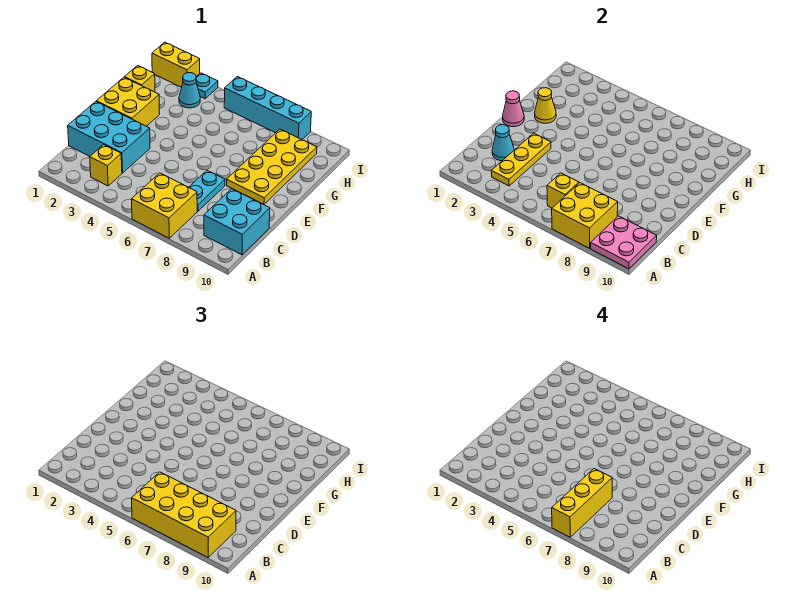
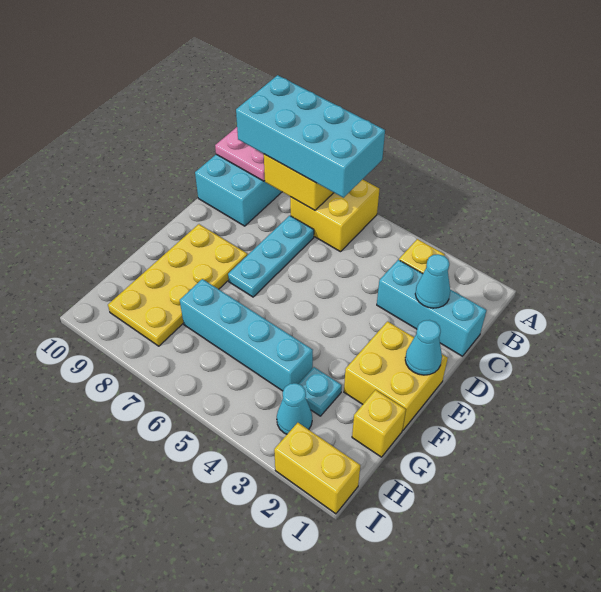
yellow brick A6:B9 level 3 -> cyan brick A6:B9 level 3
yellow brick A7:C7 level 4 -> none
yellow plate B3:D3 level 2 -> none
yellow brick B6 level 2 -> none
cyan brick C1:D3 level 1 -> cyan brick C1:C3 level 1
cyan plate C7:D7 level 1 -> cyan plate C7:E7 level 1
pink cone E1 level 2 -> cyan cone E1 level 2
yellow cone F2 level 2 -> none
cyan plate I3 level 1 -> cyan plate G3 level 1
cyan brick I5:I8 level 1 -> cyan brick G4:G7 level 1

